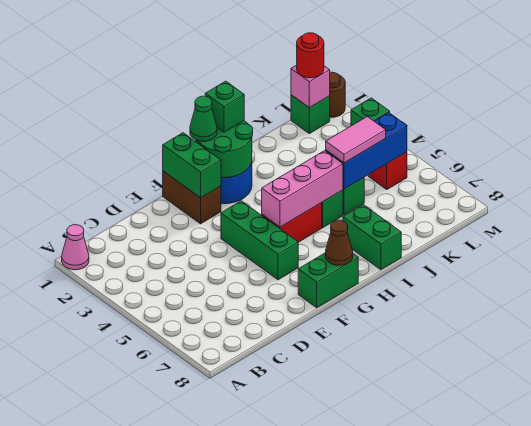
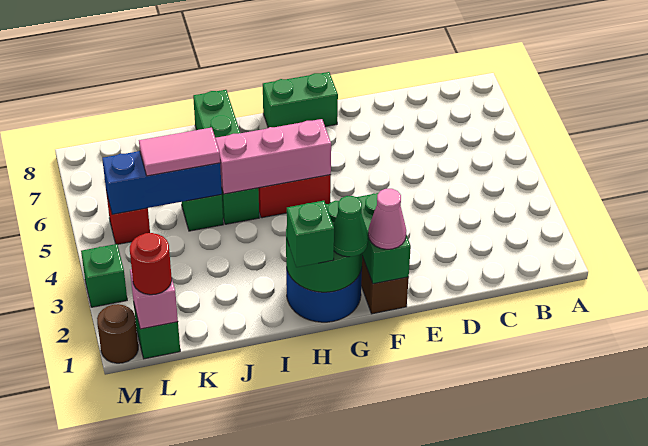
pink cone A1 level 1 -> pink cone F1 level 3
green brick F4:F6 level 1 -> none
brown cone G8 level 2 -> none

